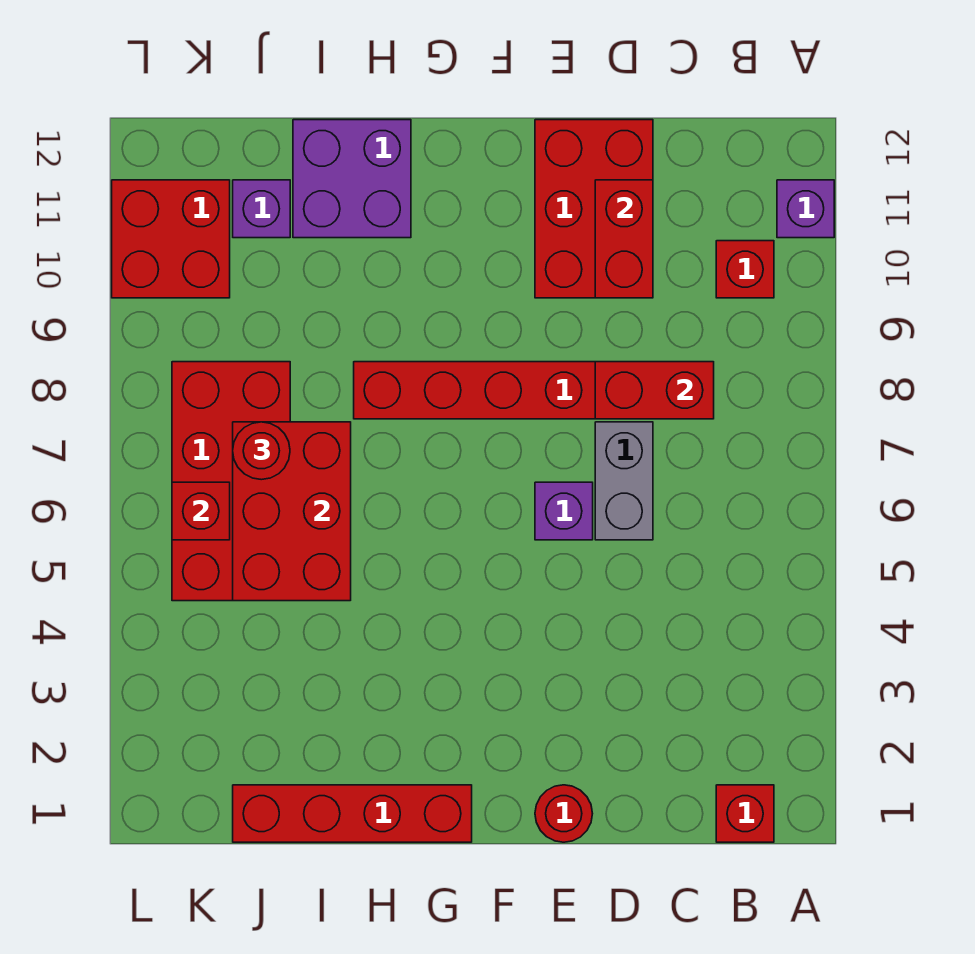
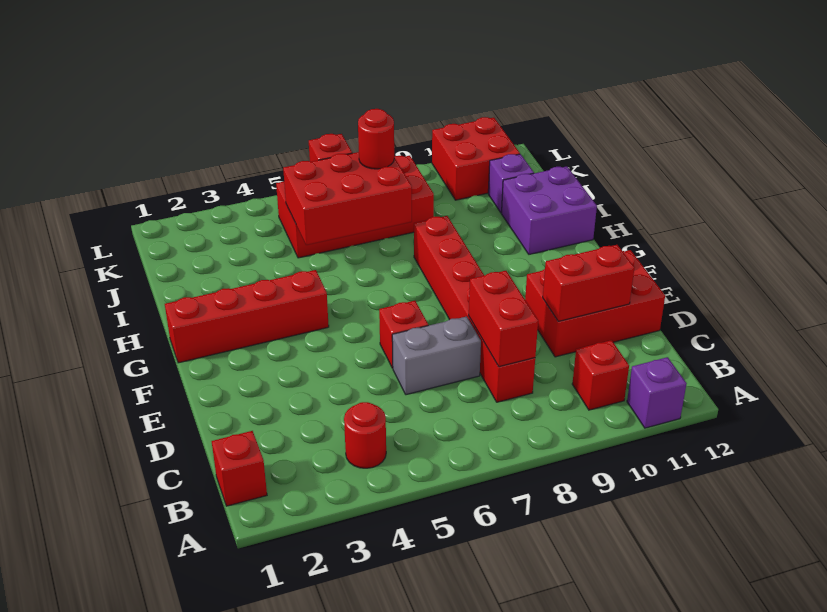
red round brick E1 level 1 -> red round brick B4 level 1
purple brick E6 level 1 -> red brick E6 level 1
red brick G1:J1 level 1 -> red brick G1:G4 level 1

